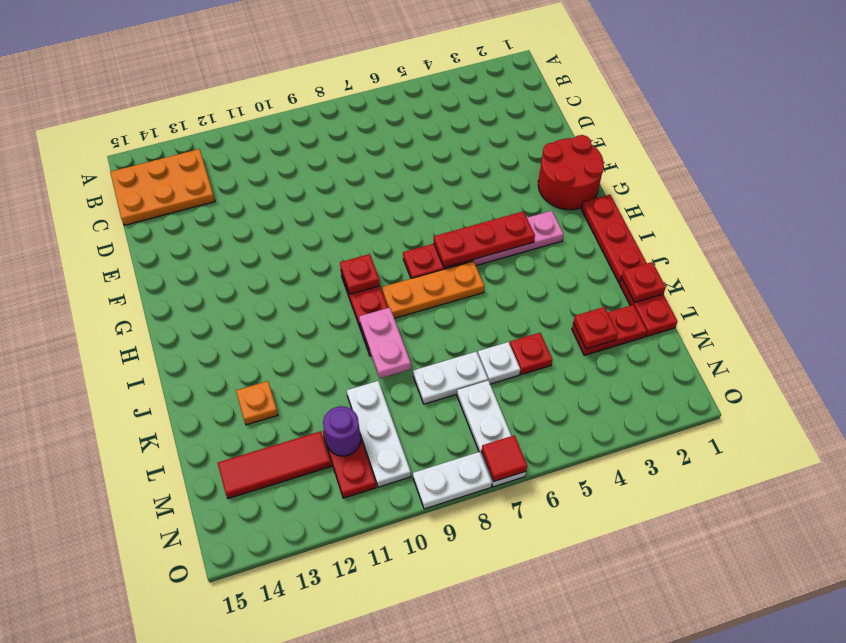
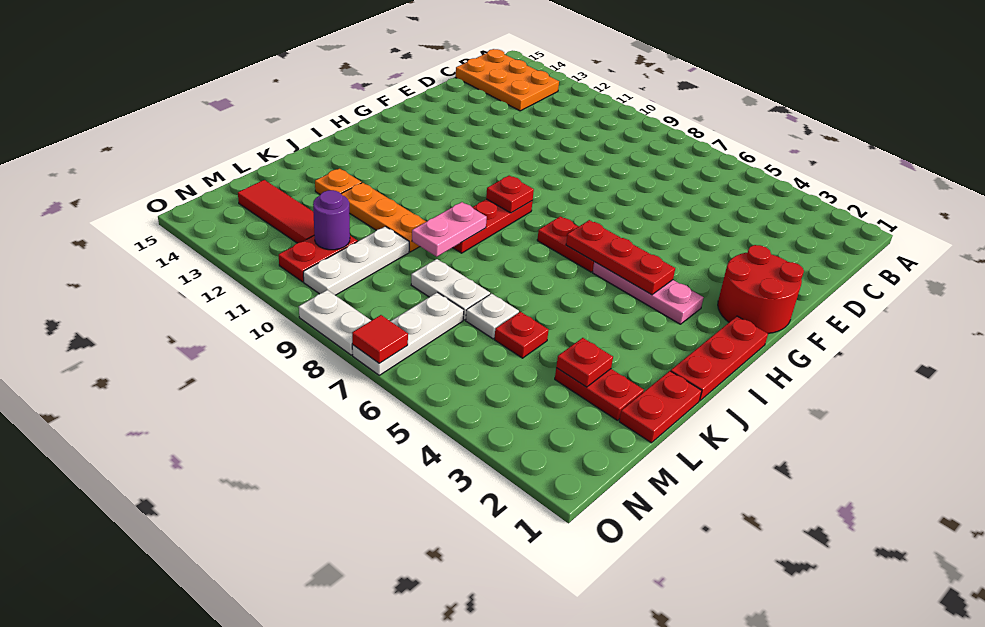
orange plate I6:I8 level 1 -> orange plate K10:K12 level 1
red plate K1 level 2 -> none

